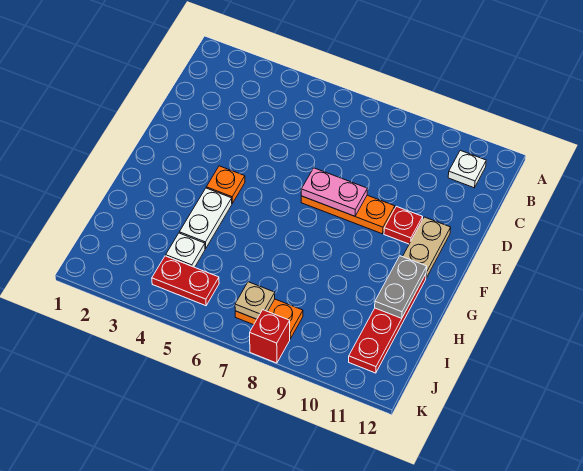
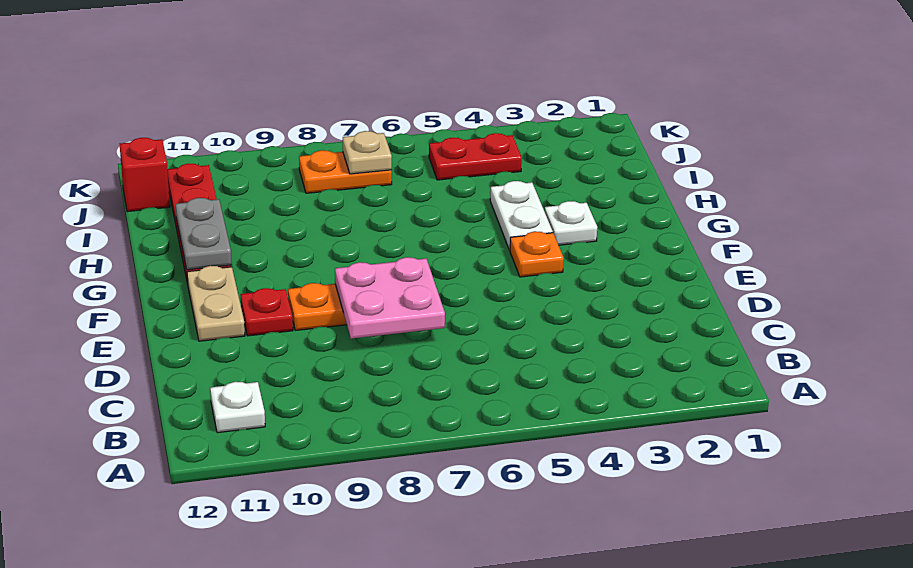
pink plate E7:E8 level 2 -> pink plate D7:E8 level 2
white plate I4 level 1 -> white plate G3 level 1
red brick K8 level 1 -> red brick J12 level 1

